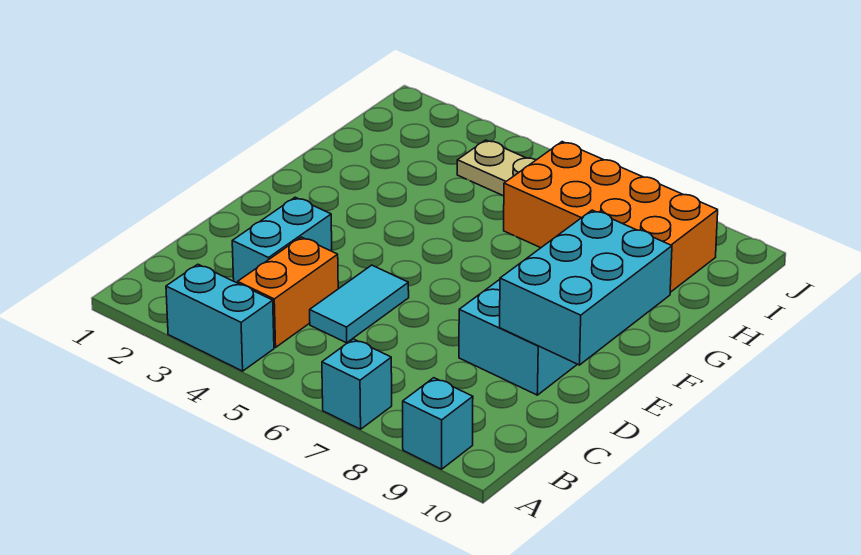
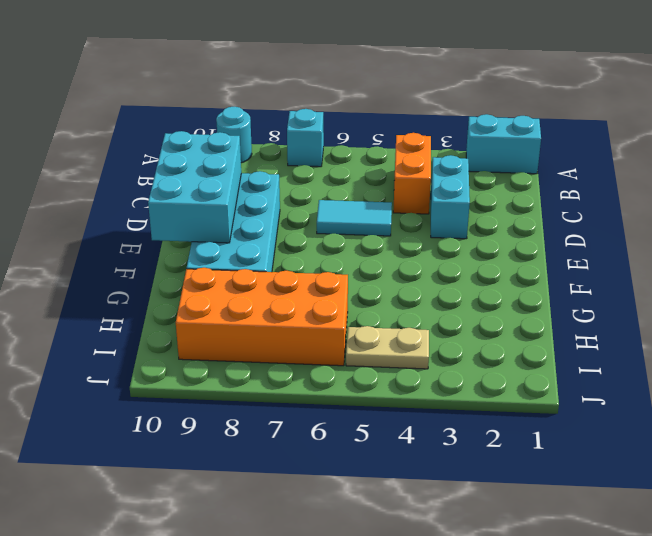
cyan brick A3:A4 level 1 -> cyan brick A1:A2 level 1
cyan brick A9 level 1 -> cyan round brick A9 level 1
cyan tile C5:D5 level 1 -> cyan tile D5:D6 level 1

